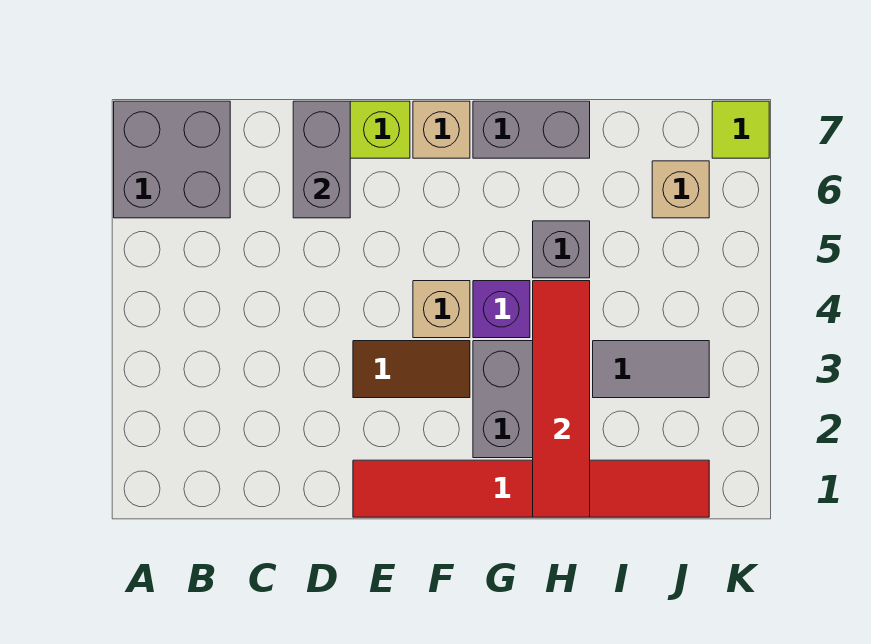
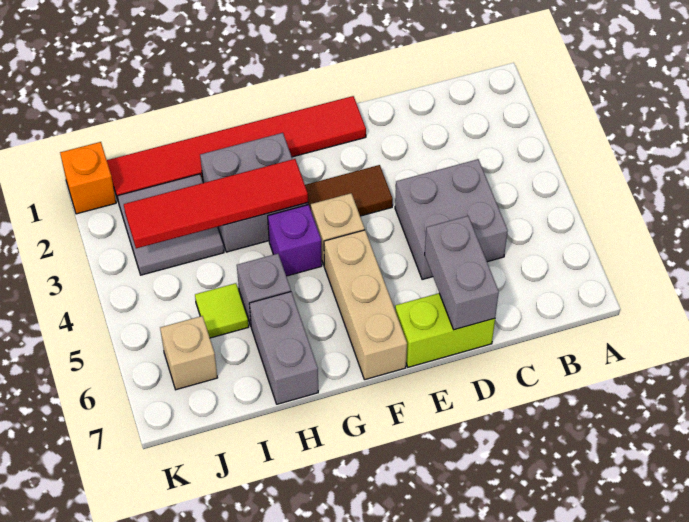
grey brick A6:B7 level 1 -> grey brick C4:D5 level 1
tan brick F7 level 1 -> tan brick F5:F7 level 1
grey brick G7:H7 level 1 -> grey brick H6:H7 level 1
red tile H1:H4 level 2 -> red tile G3:J3 level 2
grey tile I3:J3 level 1 -> grey tile I2:J3 level 1
none -> orange brick K1 level 1
lime tile K7 level 1 -> lime tile I5 level 1

